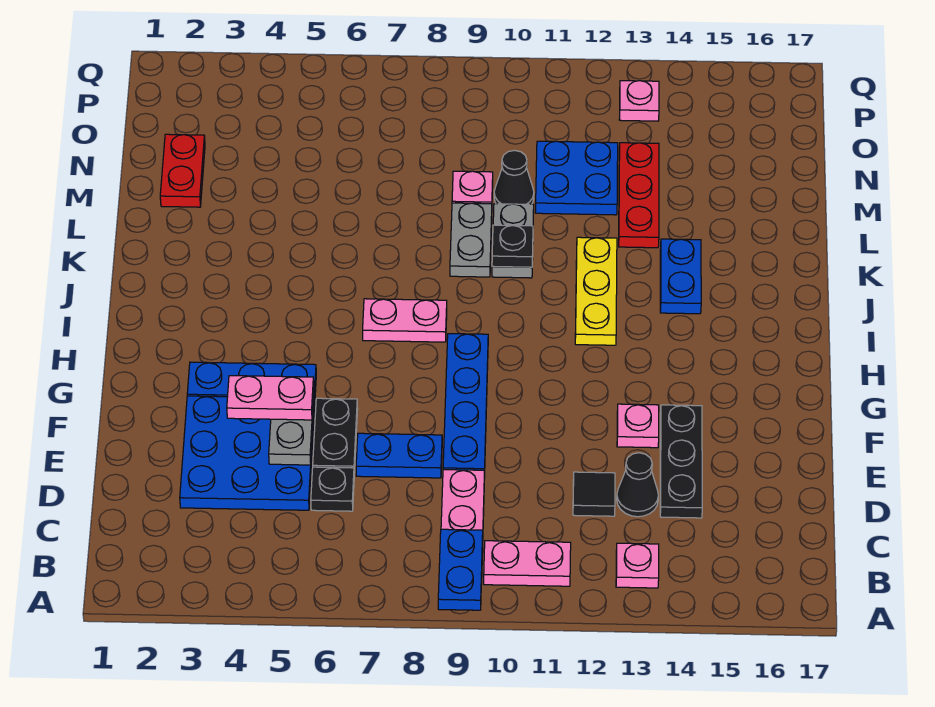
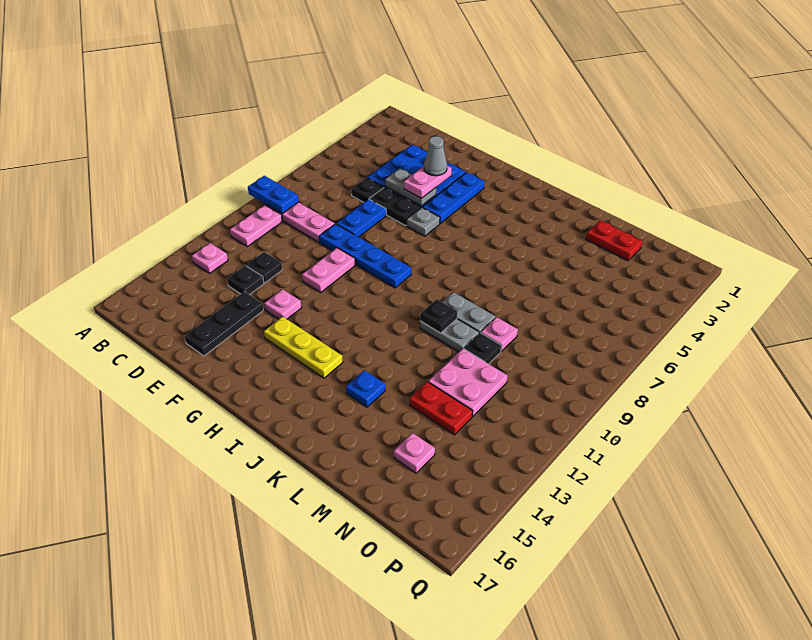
black tile D12 level 1 -> black plate D12 level 1
black cone D13 level 1 -> black plate D13 level 1
black plate D14:F14 level 1 -> black plate E14:E16 level 1
none -> grey cone F4 level 4
none -> grey plate G6 level 1
pink plate I7:I8 level 1 -> pink plate F10:F11 level 1
yellow plate I12:K12 level 1 -> yellow plate G14:I14 level 1
blue plate J14:K14 level 1 -> blue plate K14 level 1
red plate L13:N13 level 1 -> red plate M13:N13 level 1
black cone M10 level 1 -> black plate M10 level 1
blue plate M11:N12 level 1 -> pink plate M11:N12 level 1
pink plate P13 level 1 -> pink plate N15 level 1

